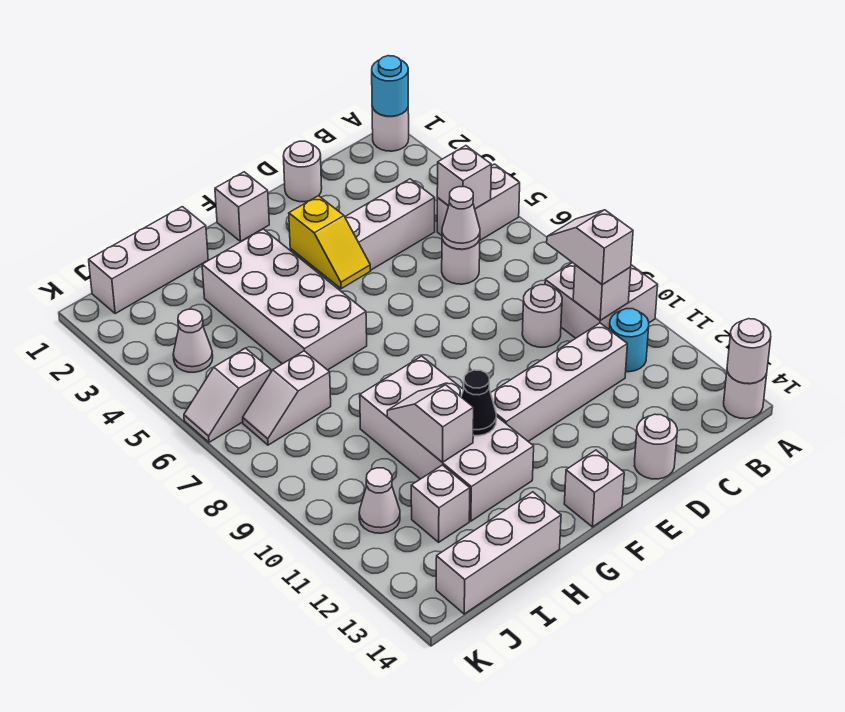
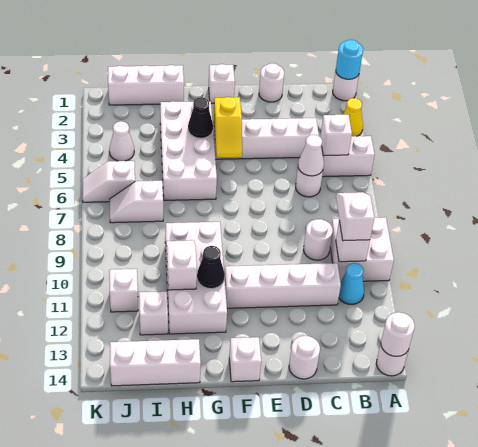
none -> yellow cone A3 level 1
cyan round brick B11 level 1 -> cyan cone B11 level 1
none -> black cone G4 level 2
white cone J11 level 1 -> white brick J11 level 1

